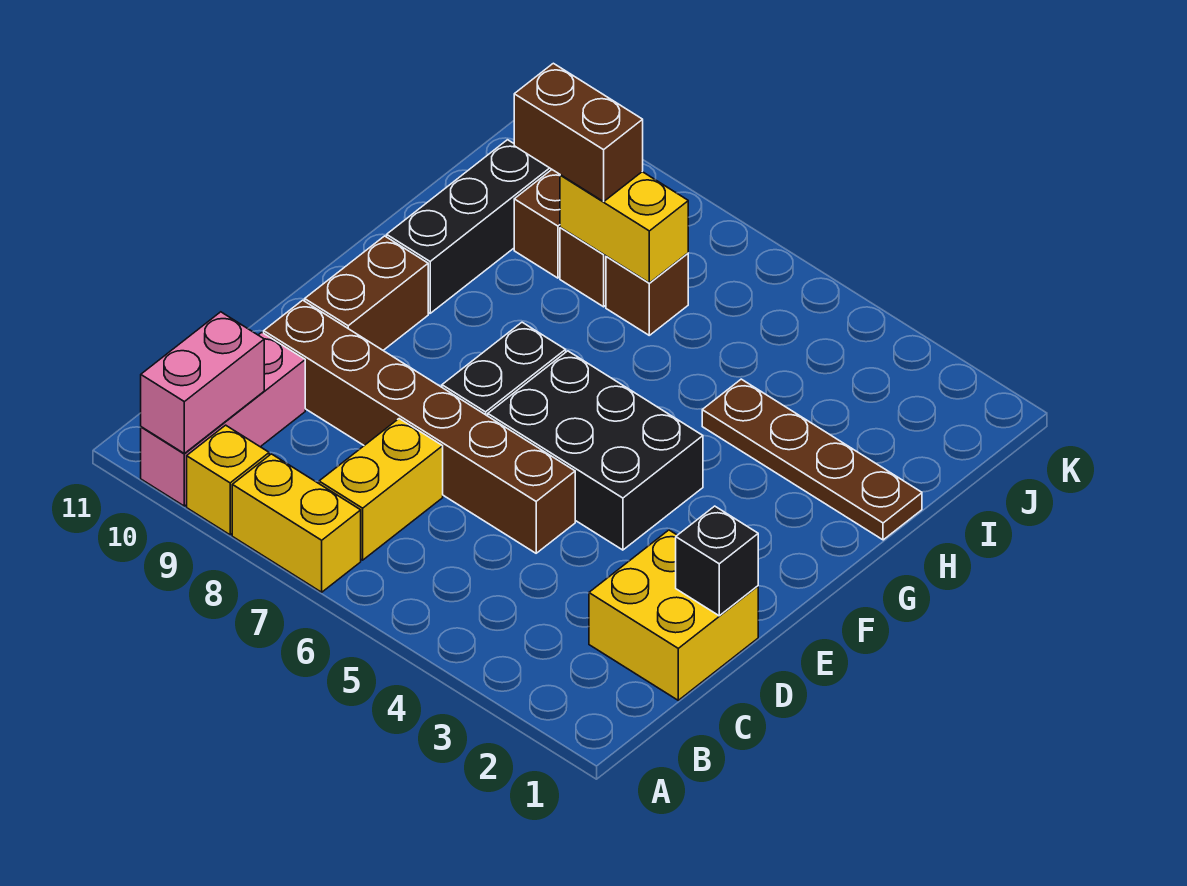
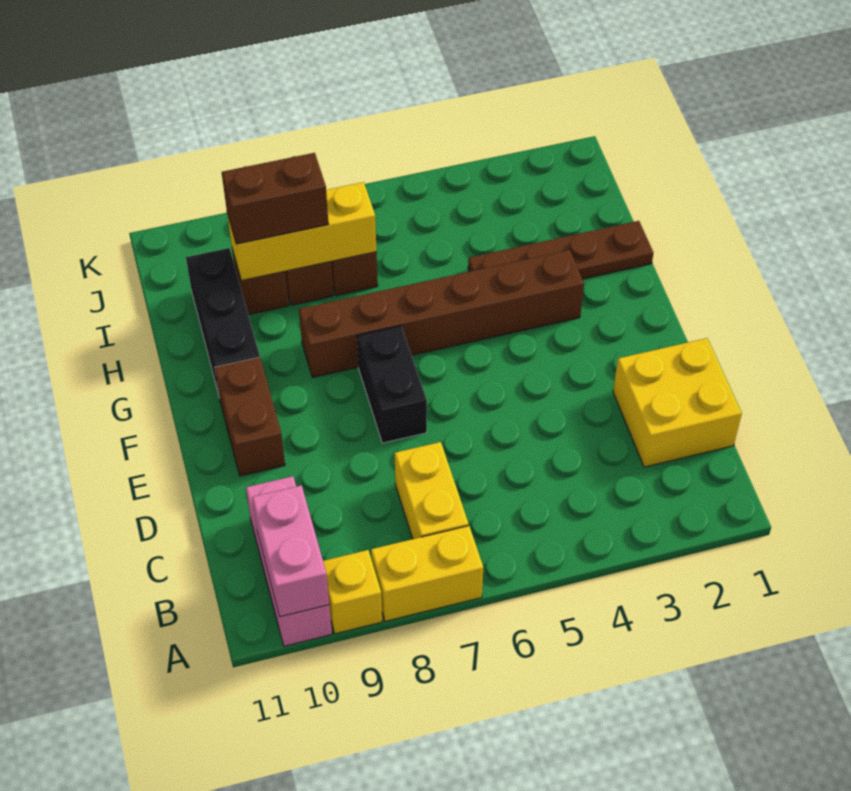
black brick D1 level 2 -> none
brown brick D5:D10 level 1 -> brown brick G3:G8 level 1
black brick E4:F6 level 1 -> none
yellow brick I7:I8 level 2 -> yellow brick I7:I9 level 2

